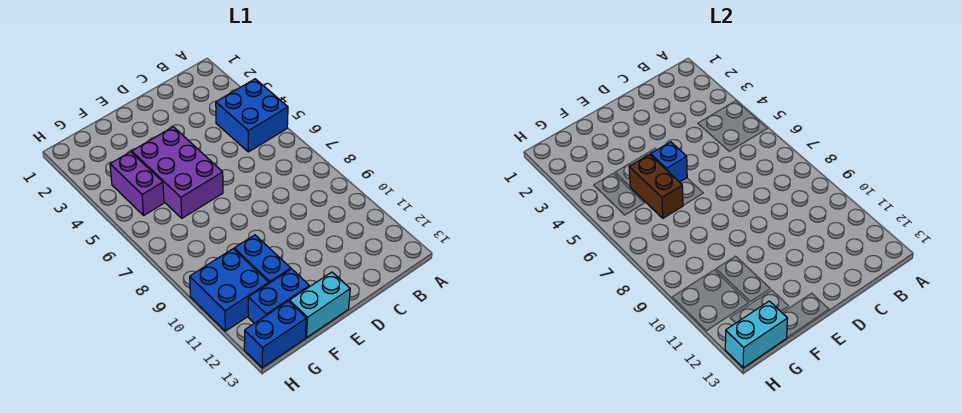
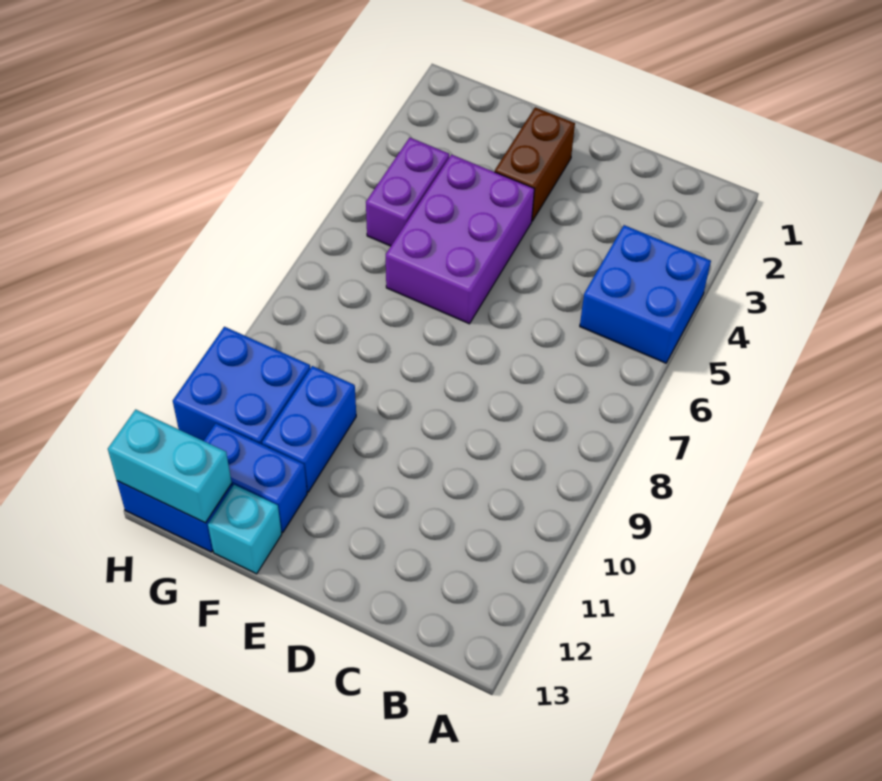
blue brick E5 level 2 -> none
cyan brick E13:F13 level 1 -> cyan brick F13 level 1
brown brick F5:F6 level 2 -> brown brick E2:E3 level 1

